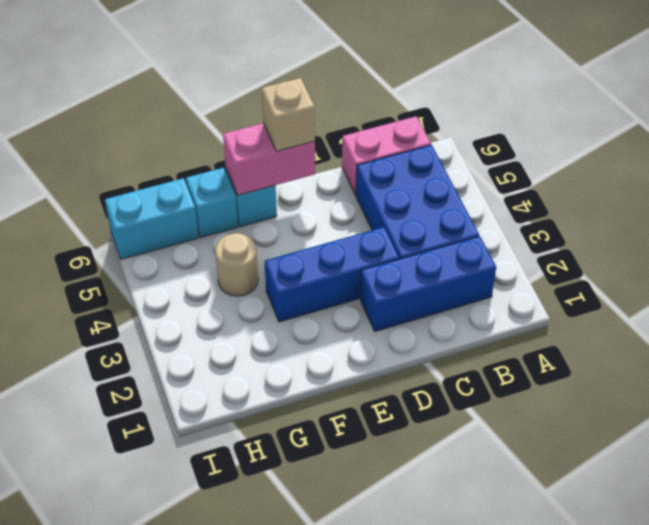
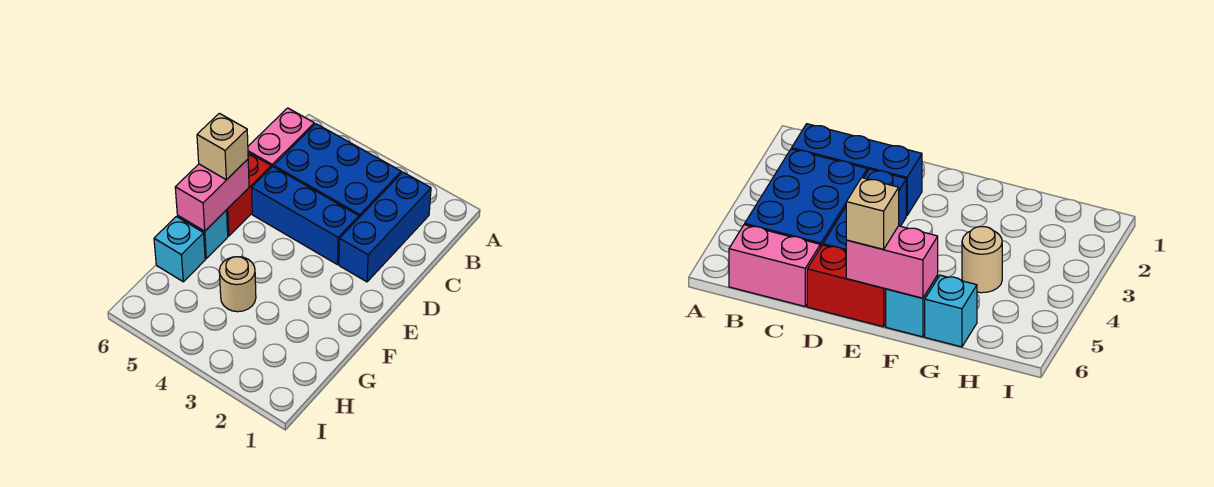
blue brick D3:F3 level 1 -> blue brick D3:D5 level 1
none -> red brick D6:E6 level 1
cyan brick H6:I6 level 1 -> none

